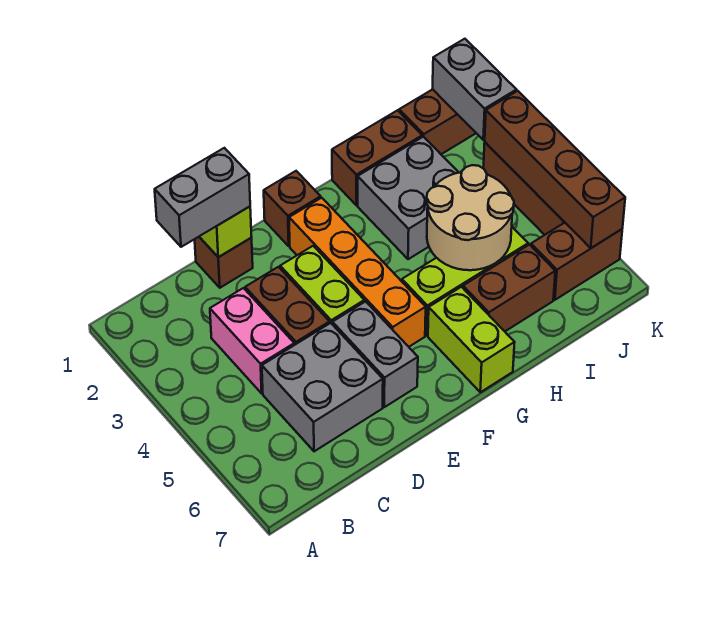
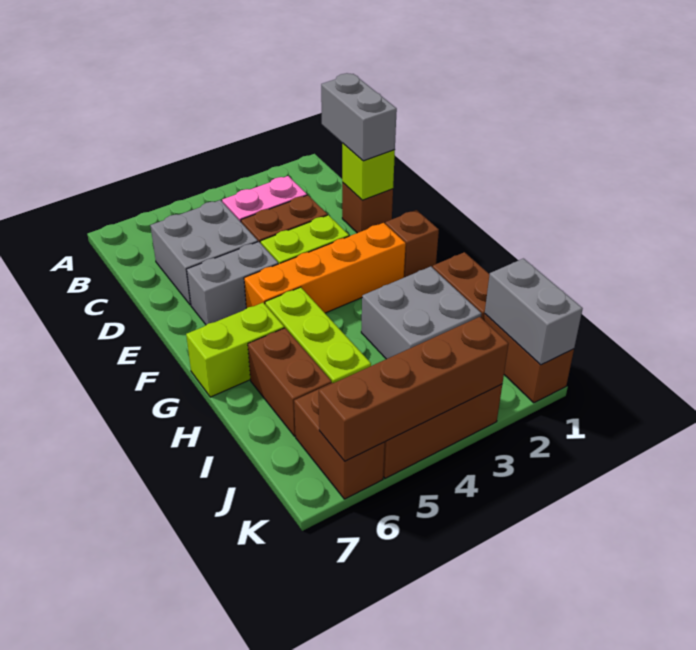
tan round brick H4:I5 level 2 -> none
grey brick K1:K2 level 2 -> grey brick J1:K1 level 2

